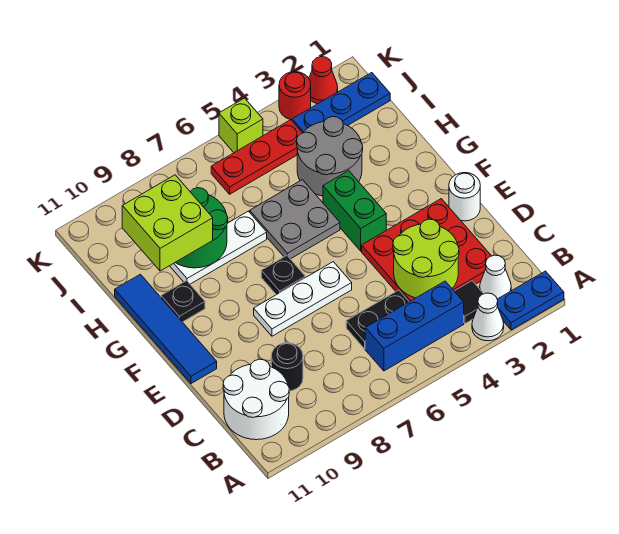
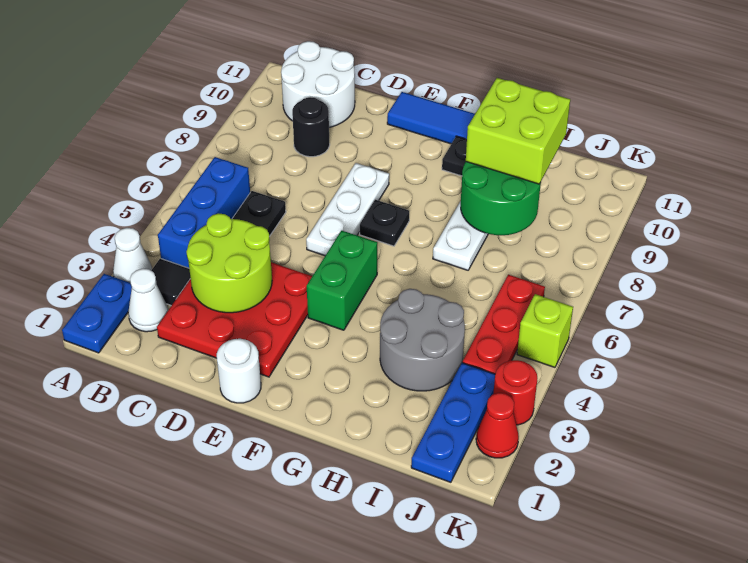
green brick F4:G4 level 1 -> green brick F4:F5 level 1
grey plate G5:H6 level 1 -> none

